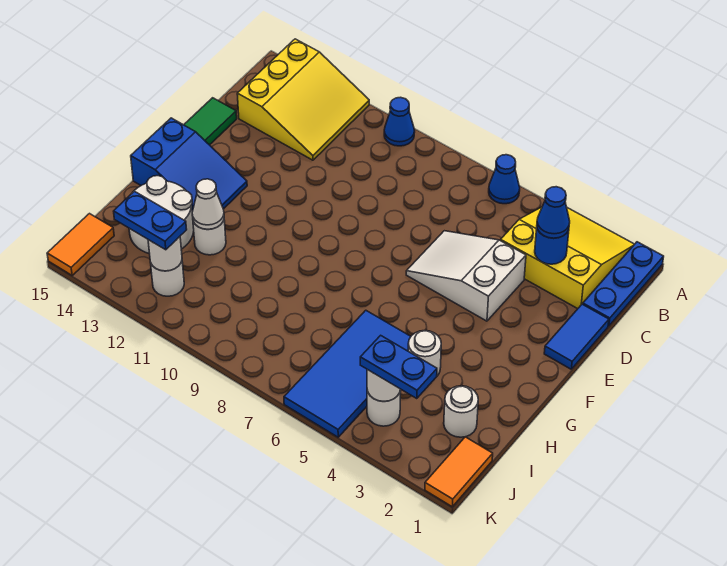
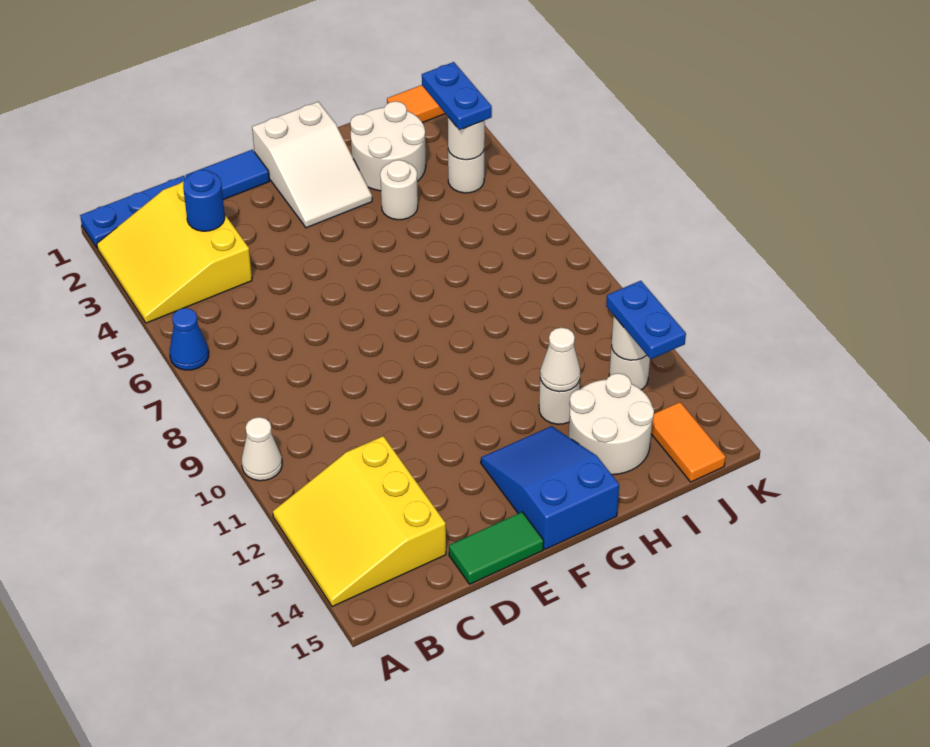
blue cone A10 level 1 -> white cone A10 level 1
yellow slope A12:C14 level 1 top 14 -> yellow slope A12:C14 level 1 top C
blue cone C3 level 3 -> none
white slope D4:E6 level 1 top 4 -> white slope F1:G3 level 1 top 1
blue tile H5:K6 level 1 -> none
white round brick I2 level 1 -> white round brick H2:I3 level 1
orange tile J15:K15 level 1 -> orange tile J14:J15 level 1

